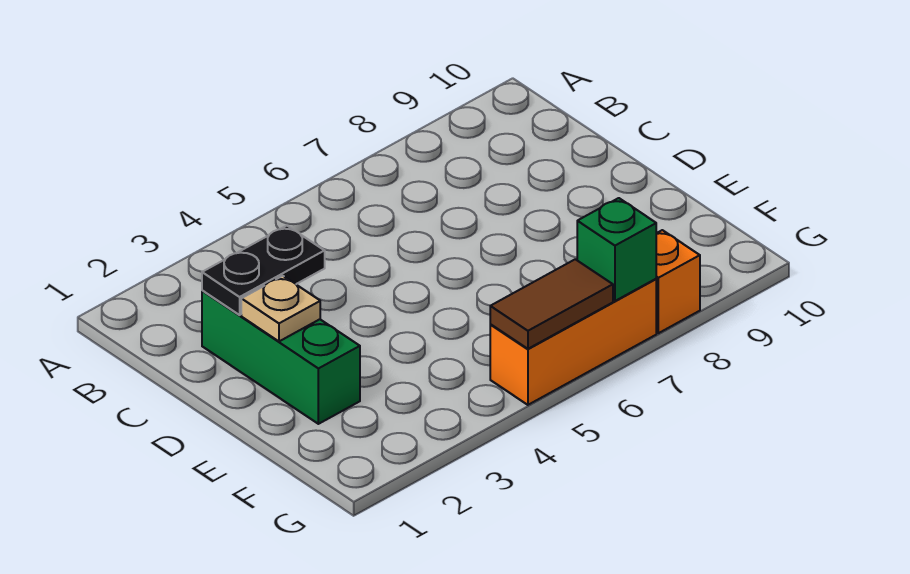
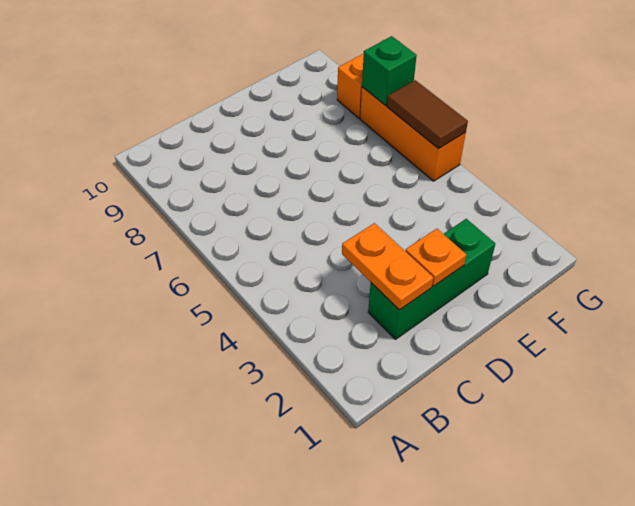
black plate C2:C3 level 2 -> orange plate C2:C3 level 2
tan plate D2 level 2 -> orange plate D2 level 2

